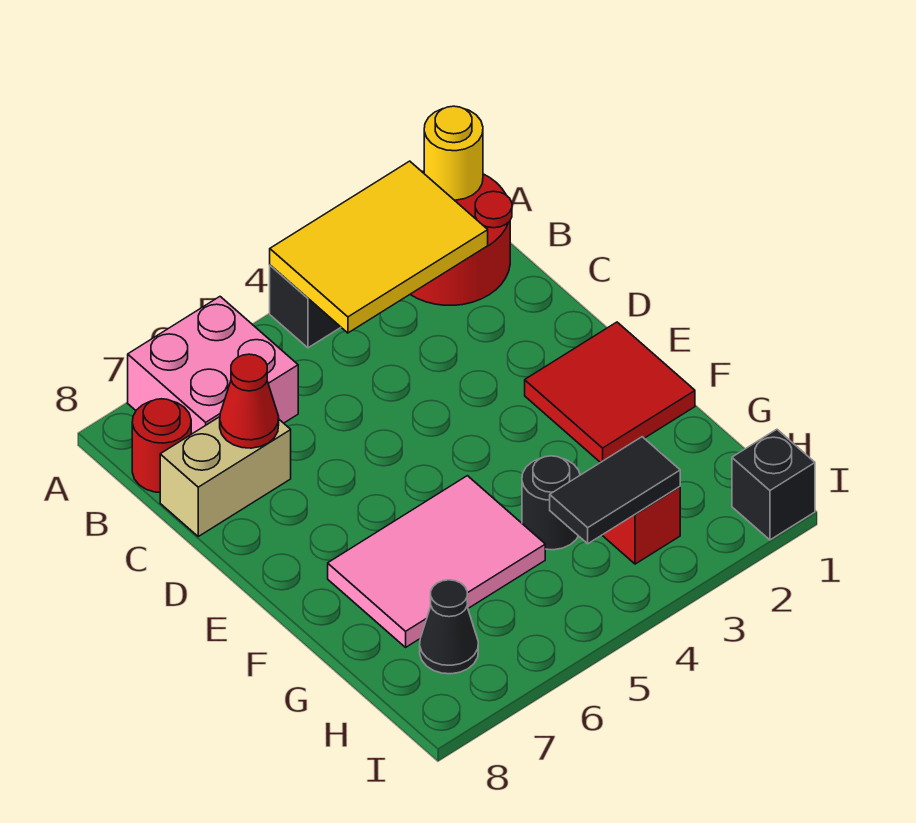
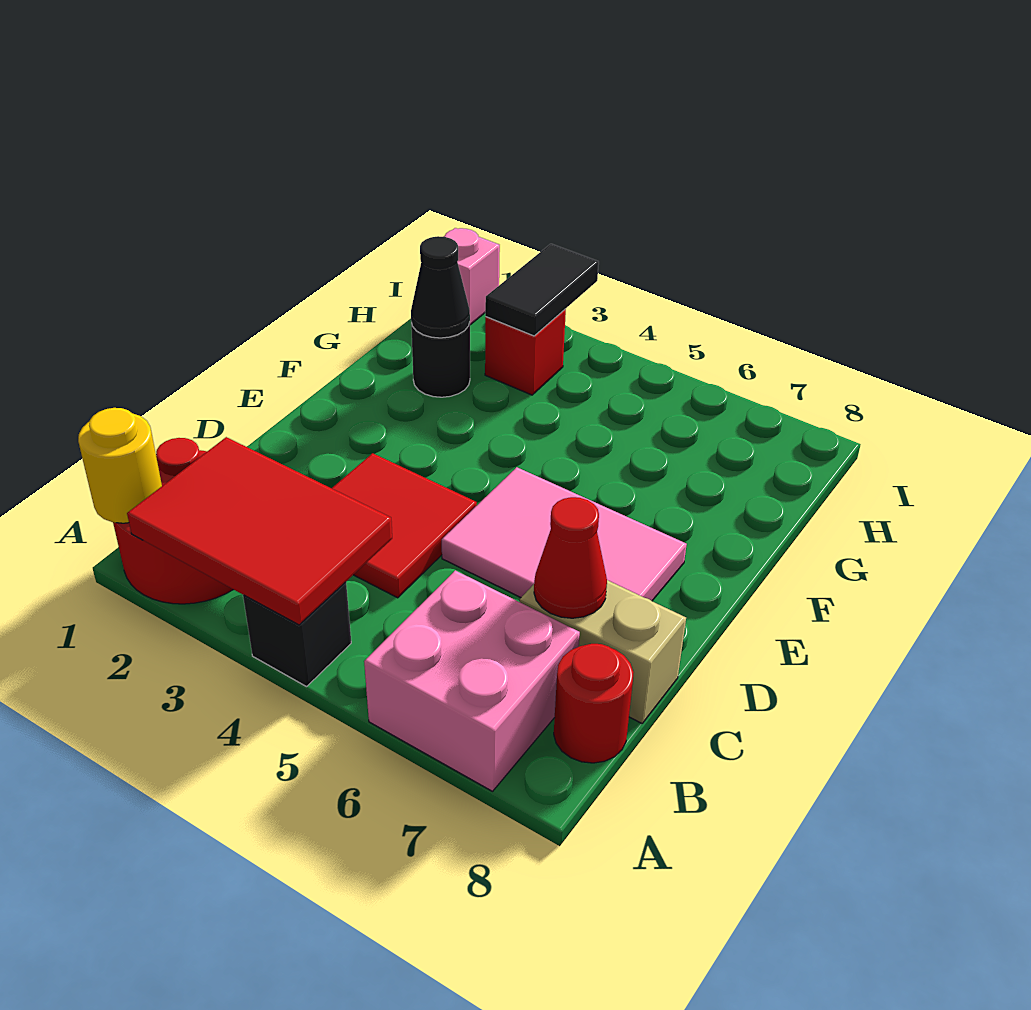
yellow tile A2:B4 level 2 -> red tile A2:B4 level 2
red tile E1:F2 level 1 -> red tile C3:D4 level 1
pink tile F5:G7 level 1 -> pink tile D5:E7 level 1
black round brick G4 level 1 -> black round brick G2 level 1
black tile H3:H4 level 2 -> black tile H3:I3 level 2
black cone H7 level 1 -> black cone G2 level 2
black brick I1 level 1 -> pink brick I1 level 1

